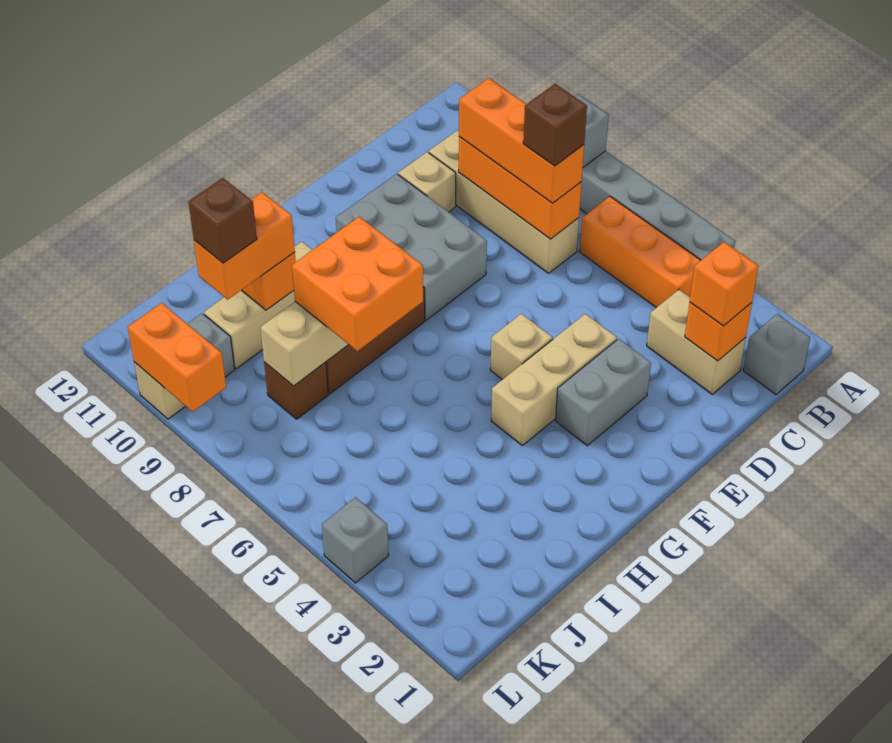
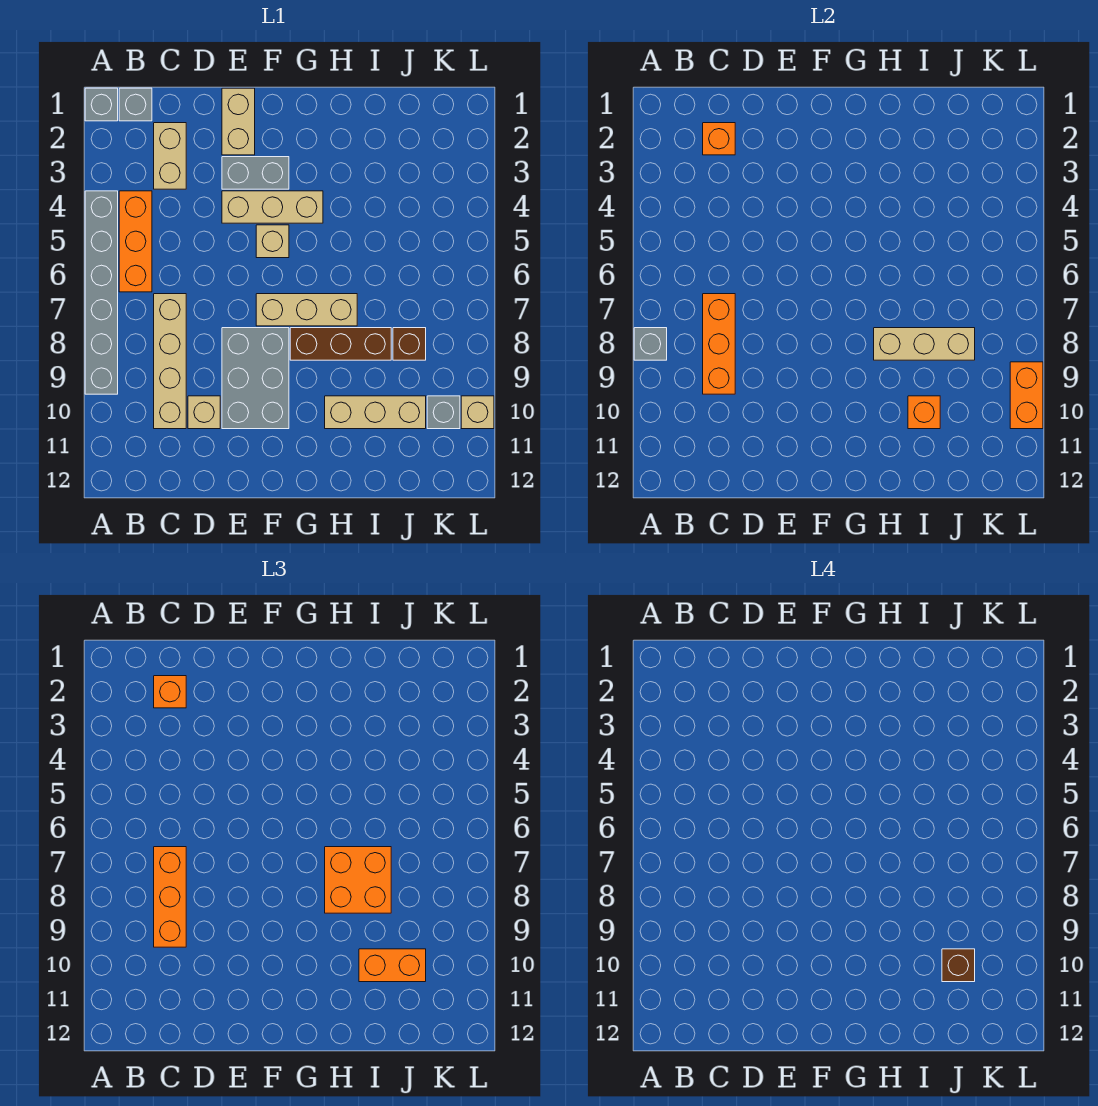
brown brick C7 level 4 -> none
none -> tan brick E1:E2 level 1
none -> tan brick F7:H7 level 1
grey brick L4 level 1 -> grey brick A1 level 1

